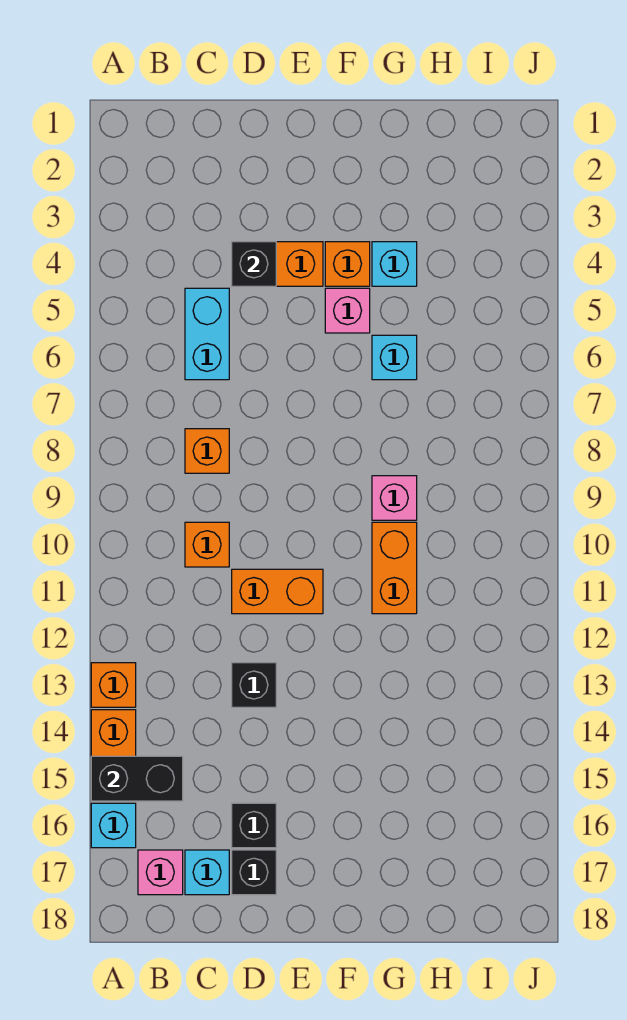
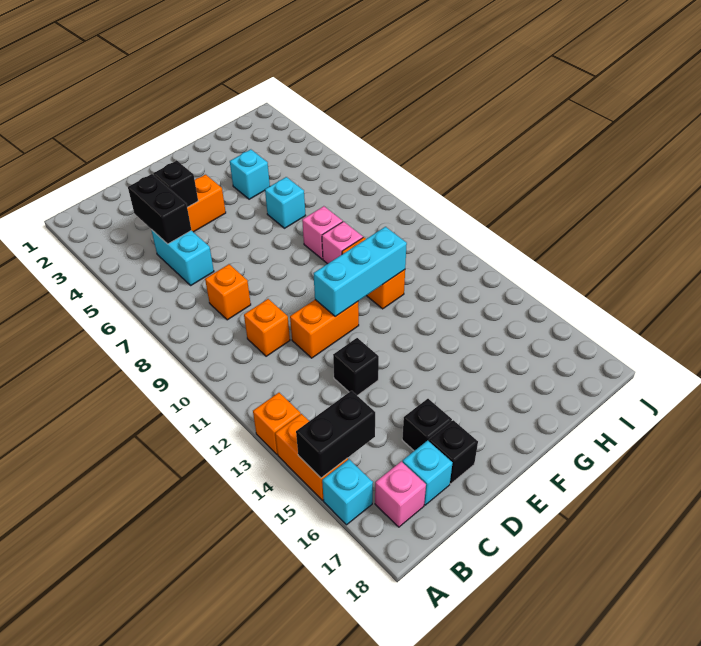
none -> black brick C4:C5 level 2
none -> cyan brick E11:G11 level 2
orange brick F4 level 1 -> none
pink brick F5 level 1 -> pink brick G8 level 1

